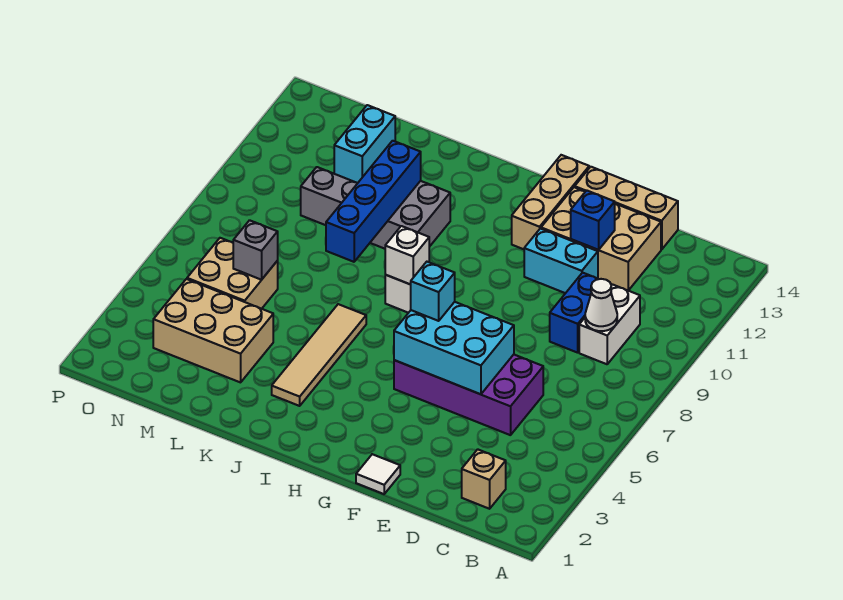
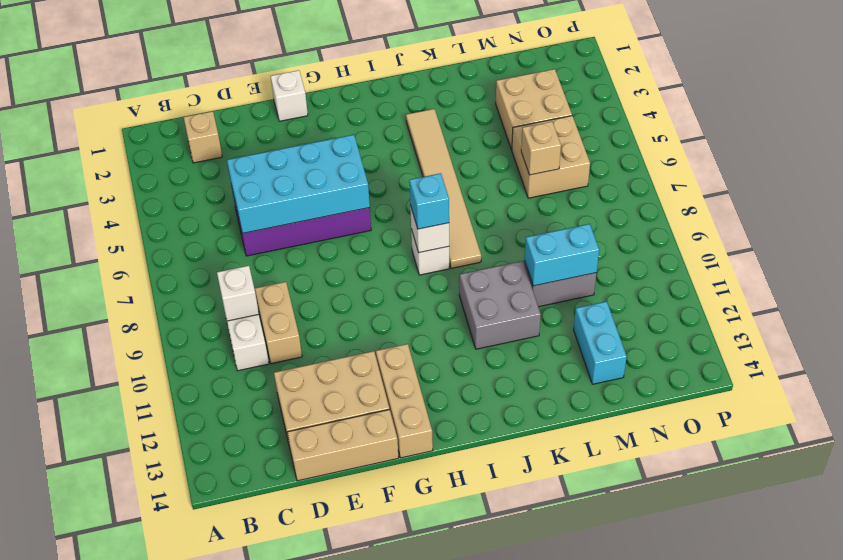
white cone C9 level 2 -> white brick C9 level 2
blue brick D9:D10 level 1 -> tan brick D9:D10 level 1
cyan brick E5:G6 level 2 -> cyan brick D5:G6 level 2
cyan brick E11:F11 level 1 -> cyan brick L10:M10 level 2
blue brick E12 level 2 -> none
white tile F1 level 1 -> white brick F1 level 1
cyan brick G6 level 3 -> cyan brick I8 level 3
tan tile J3:J6 level 1 -> tan tile J3:J8 level 1
blue brick K8:K11 level 2 -> none
tan brick L3:N4 level 1 -> tan brick M3:N4 level 1
grey brick M6 level 2 -> tan brick M6 level 2

